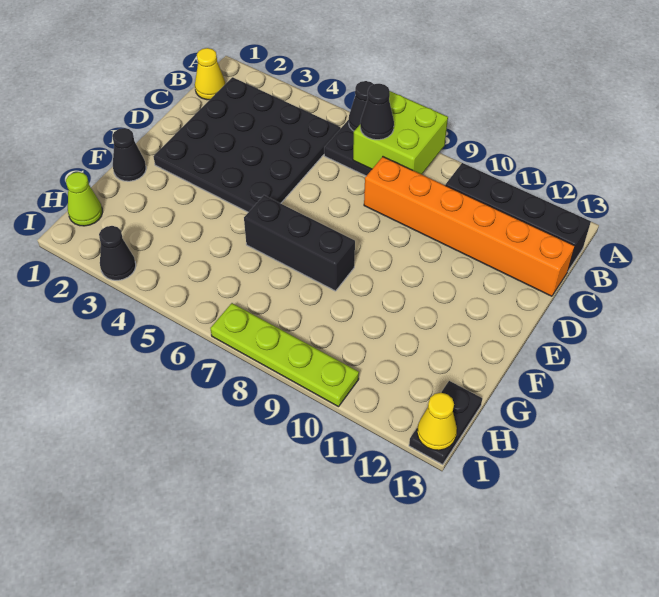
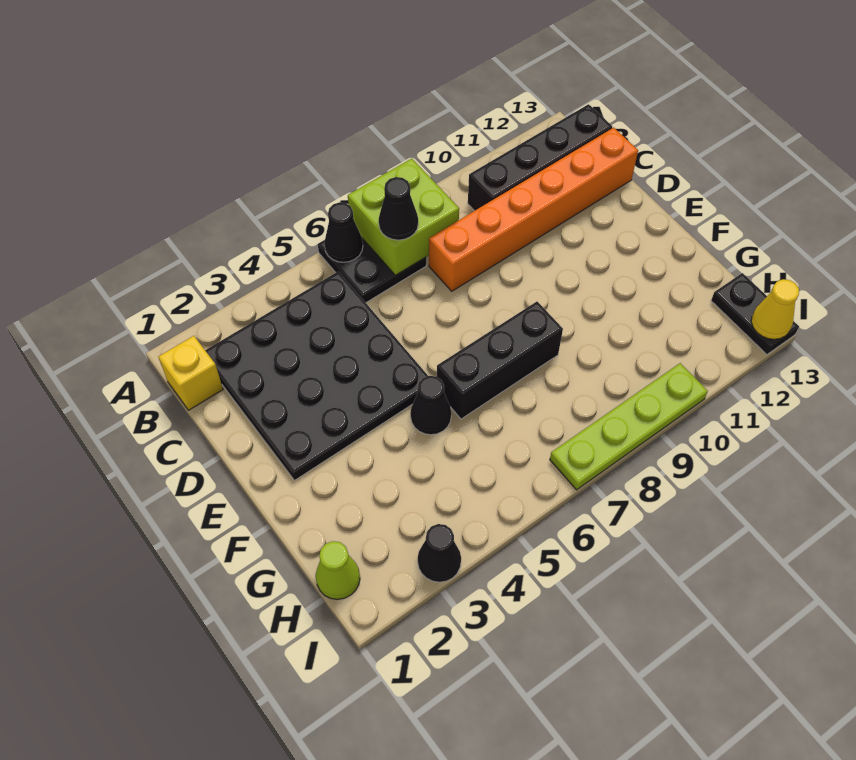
yellow cone B1 level 1 -> yellow brick B1 level 1
black cone F1 level 1 -> black cone F5 level 1

